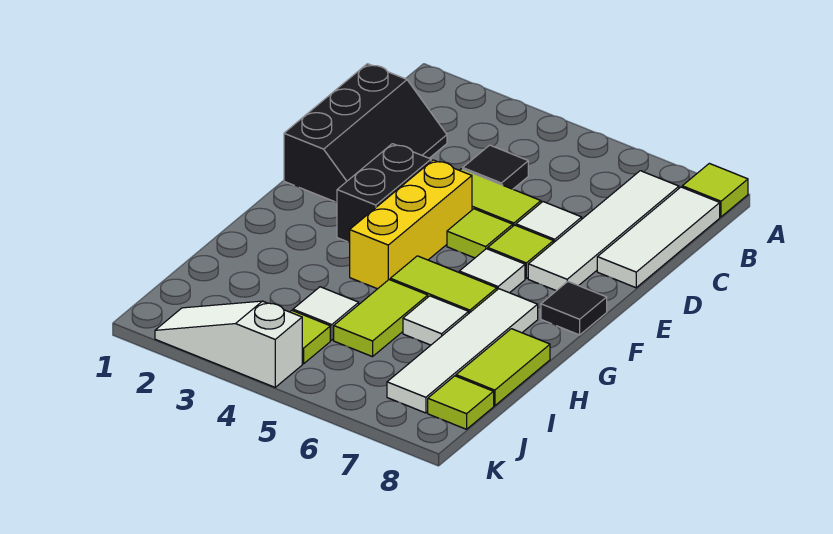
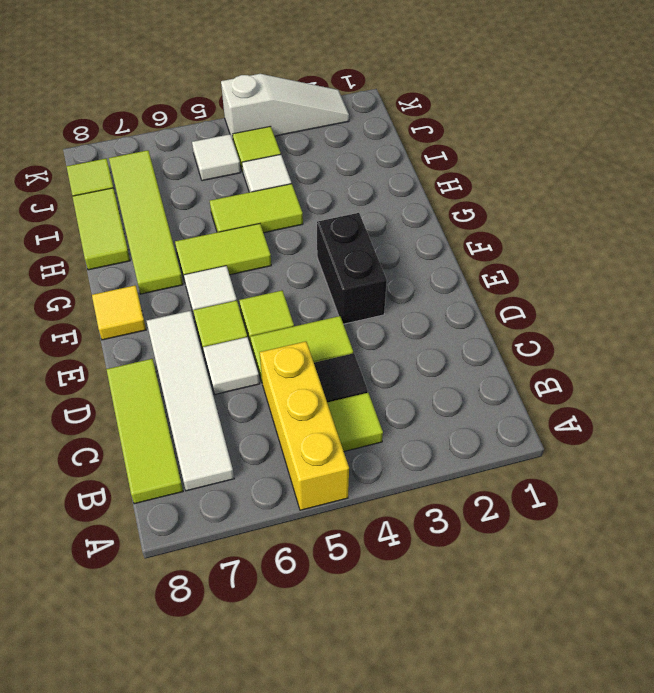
lime tile A8 level 1 -> lime tile B4 level 1
white tile B8:D8 level 1 -> lime tile B8:D8 level 1
black slope C1:E2 level 1 top 1 -> none
yellow brick E4:G4 level 1 -> yellow brick A5:C5 level 1
black tile F8 level 1 -> yellow tile F8 level 1
white tile G7:J7 level 1 -> lime tile G7:J7 level 1
lime tile H5:I5 level 1 -> lime tile H4:H5 level 1
white tile H6 level 1 -> white tile J5 level 1

